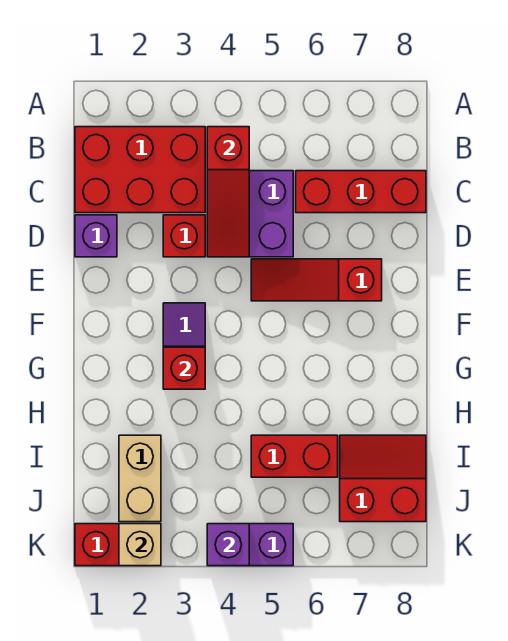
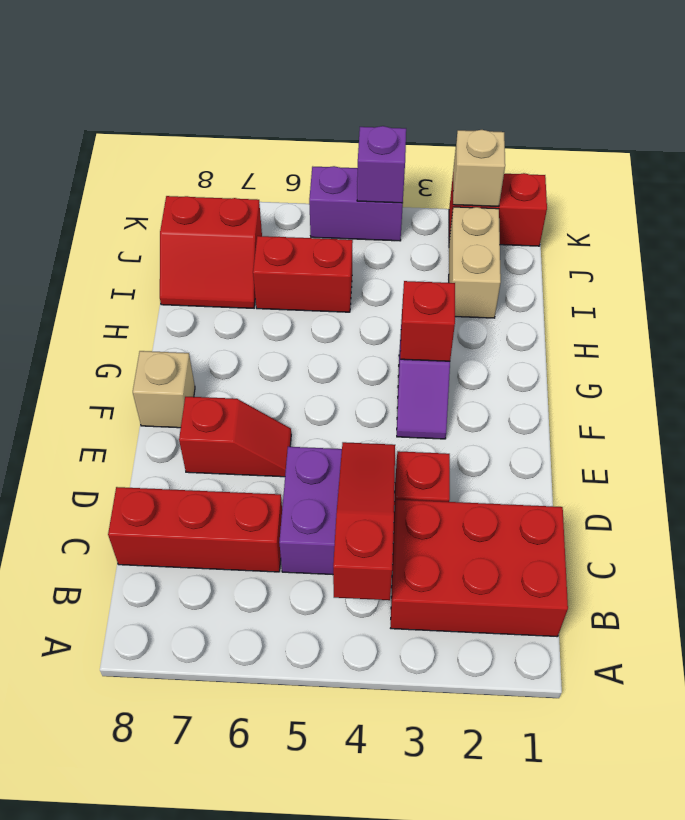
purple brick D1 level 1 -> none
red slope E5:E7 level 1 top 7 -> red slope E6:E7 level 1 top 7
none -> tan brick F8 level 1

